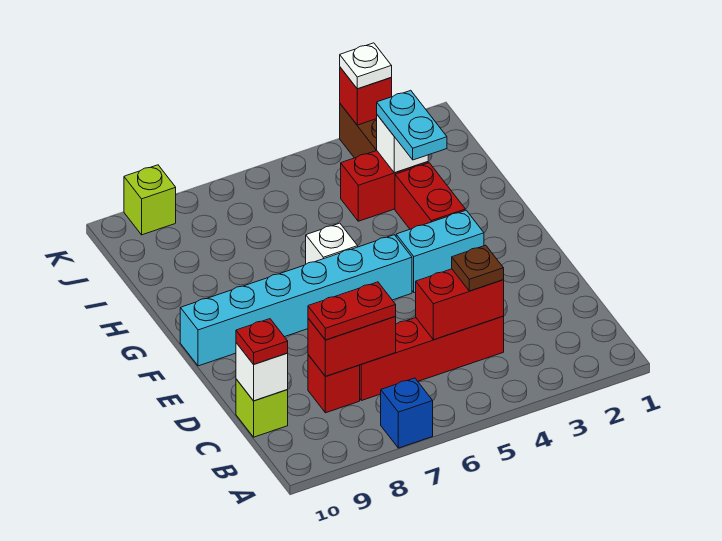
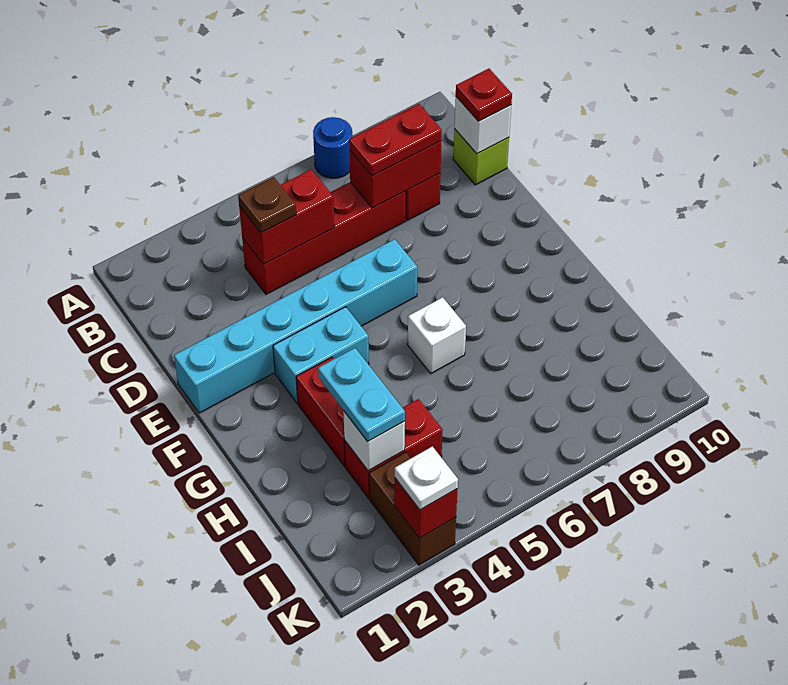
blue brick A7 level 1 -> blue round brick A7 level 1
cyan brick F5:F10 level 1 -> cyan brick E1:E6 level 1
lime brick K9 level 1 -> none

